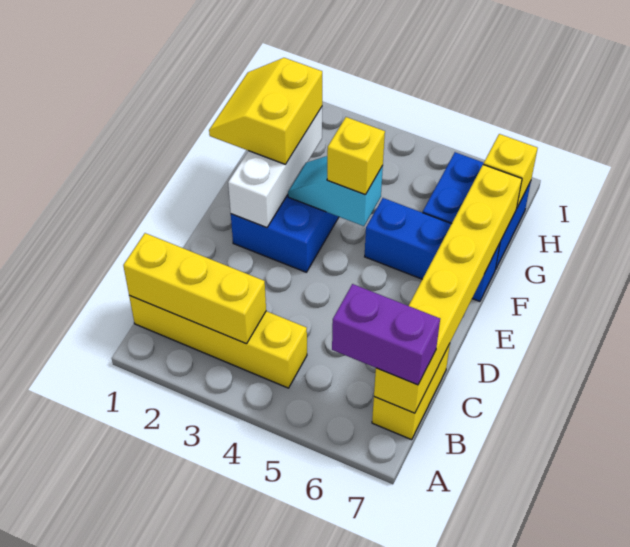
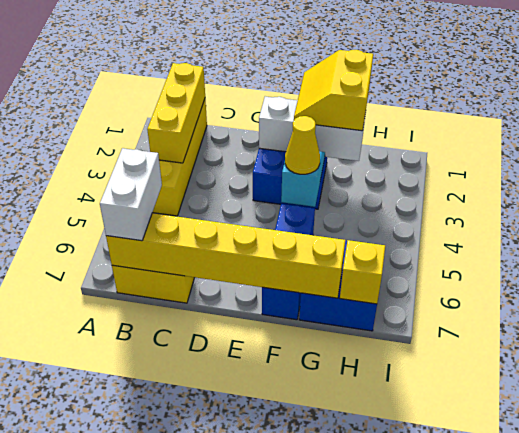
purple brick B6:B7 level 3 -> white brick B6:B7 level 3
yellow slope F1:G2 level 3 top 2 -> yellow slope F1:G2 level 3 top G
yellow brick F4 level 3 -> yellow cone F4 level 3

